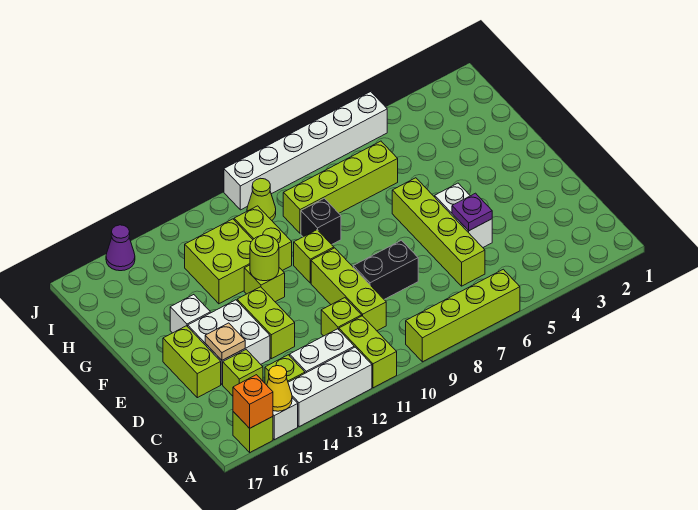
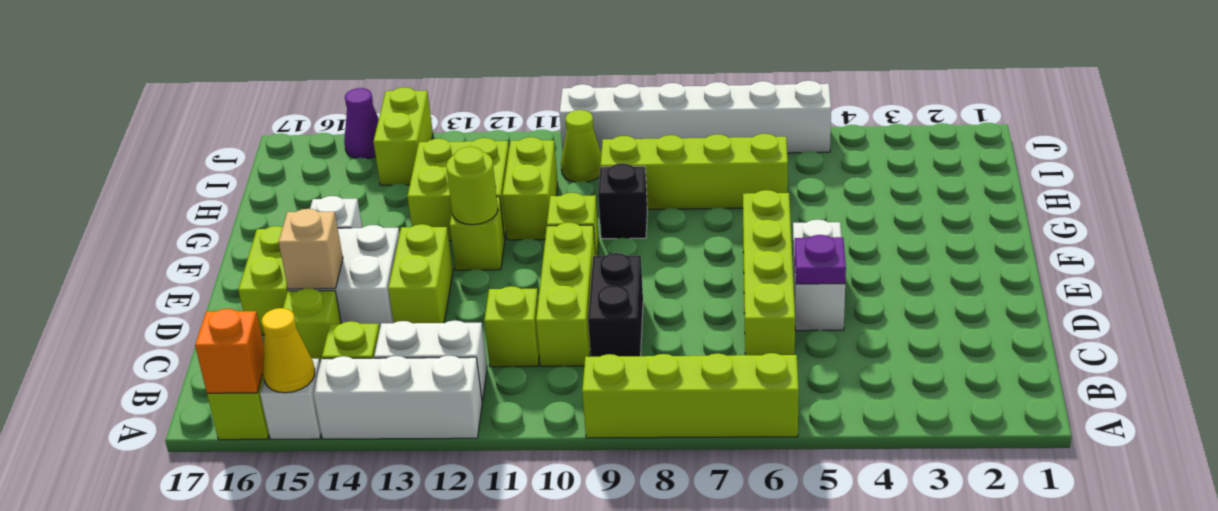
lime brick A11:B11 level 1 -> lime brick I14:J14 level 1
black brick D8:D9 level 1 -> black brick C9:D9 level 1
tan plate D15 level 2 -> tan brick D15 level 2

